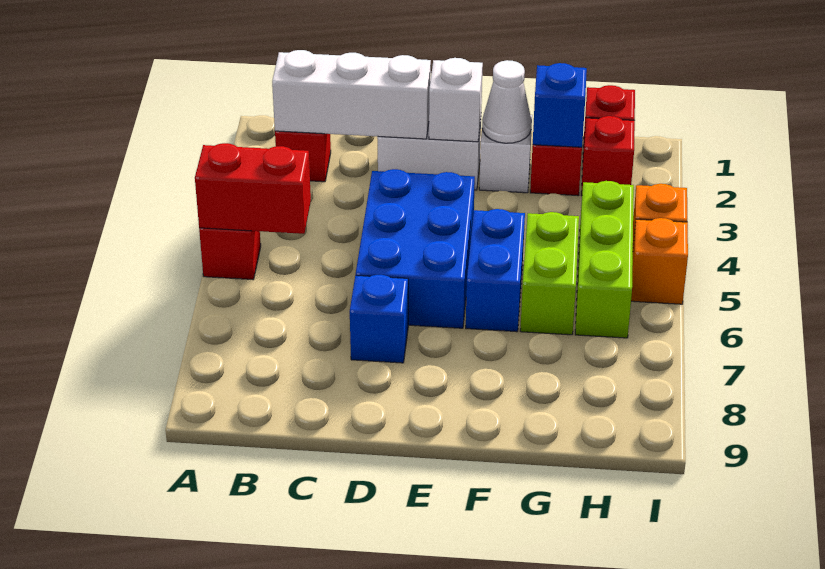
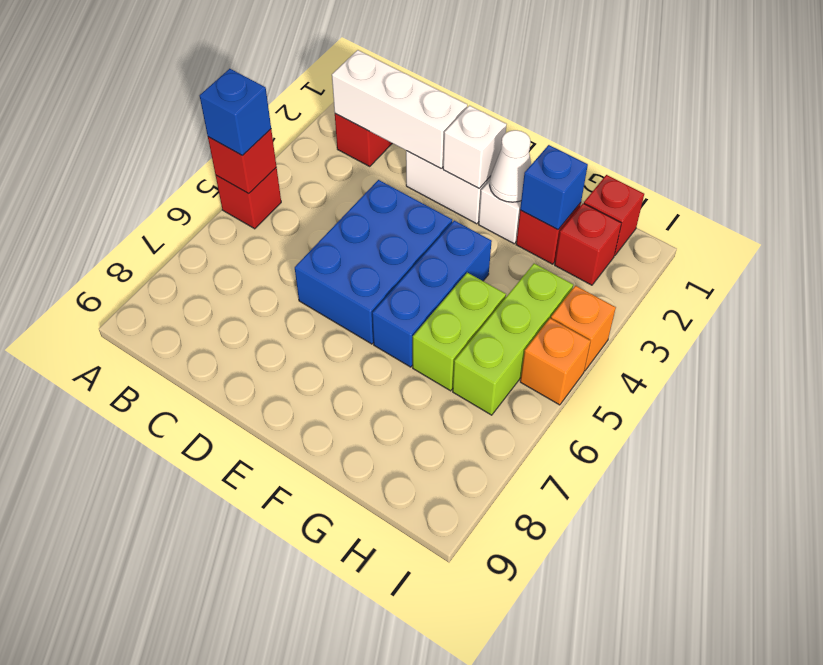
red brick A5:B5 level 2 -> red brick A5 level 2
blue brick D7 level 1 -> blue brick A5 level 3
blue brick F5:F6 level 1 -> blue brick F4:F6 level 1

